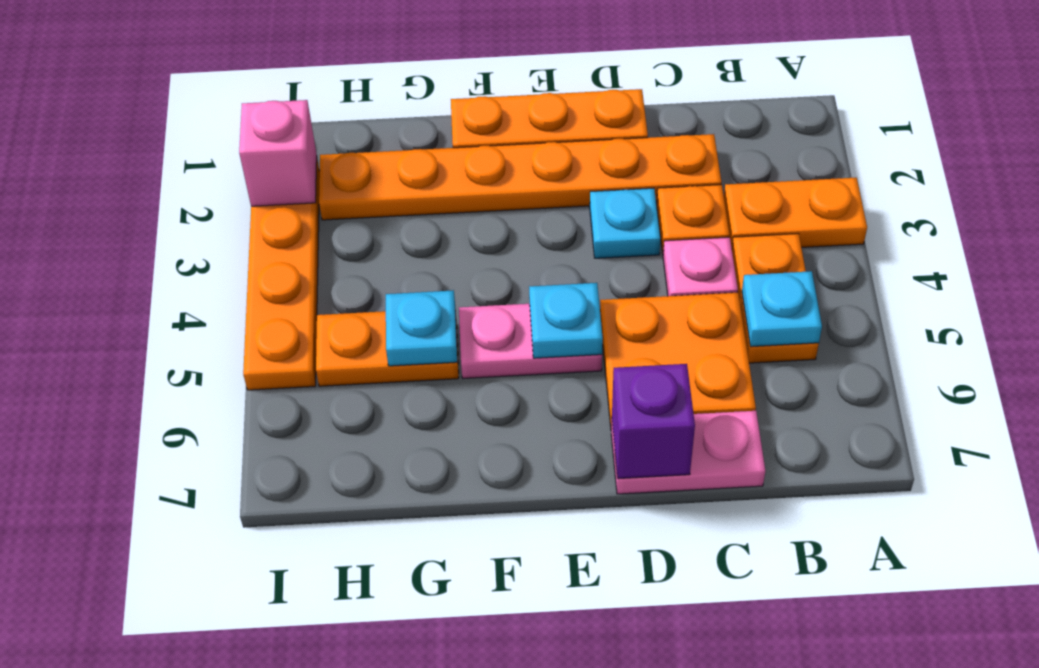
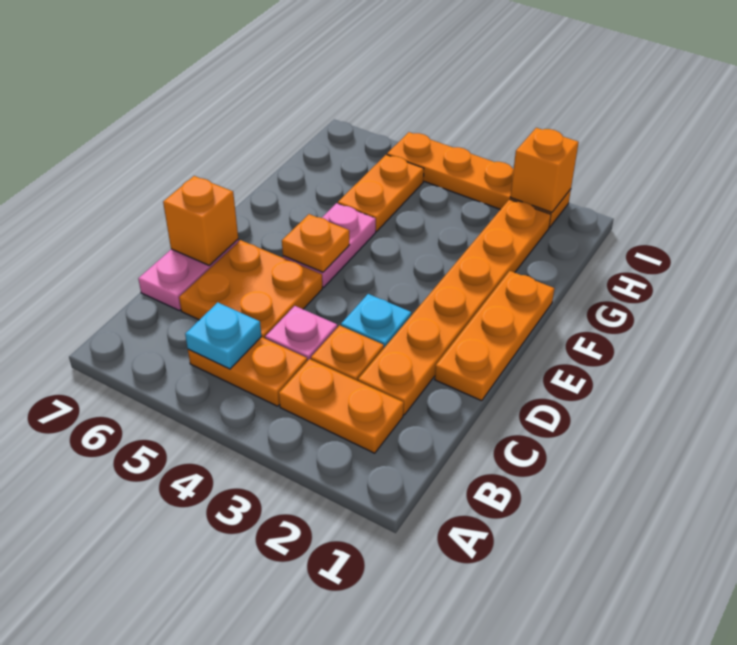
orange plate A3:B3 level 1 -> orange plate B2:B3 level 1
purple brick D7 level 2 -> orange brick D7 level 2
cyan plate E5 level 2 -> orange plate E5 level 2
cyan plate G5 level 2 -> none
pink brick I2 level 2 -> orange brick I2 level 2

